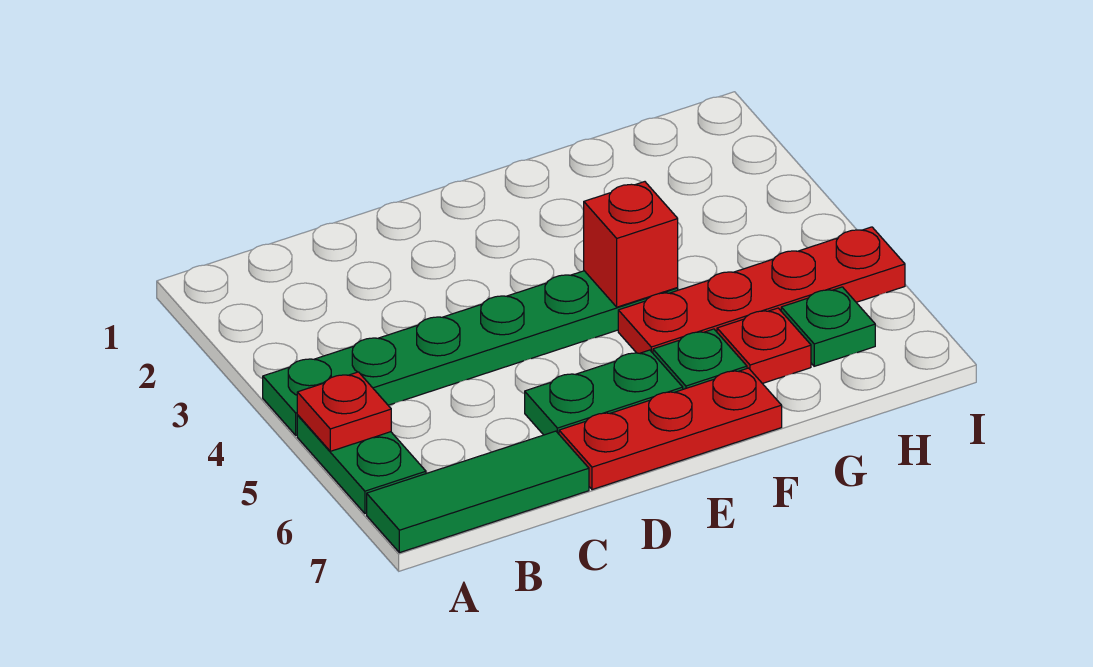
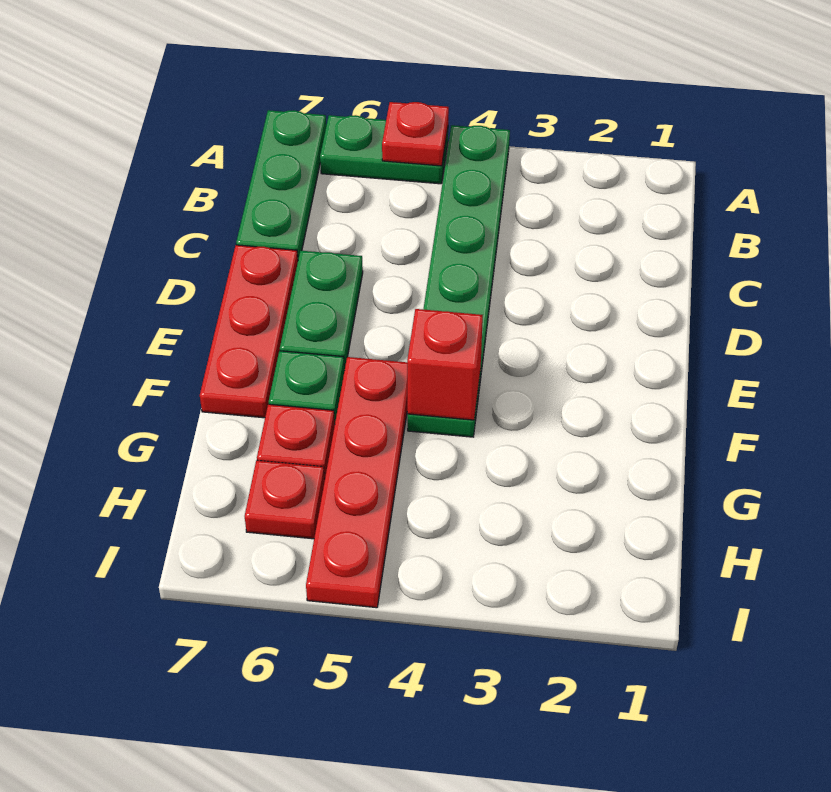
green tile A7:C7 level 1 -> green plate A7:C7 level 1
green plate H6 level 1 -> red plate H6 level 1

